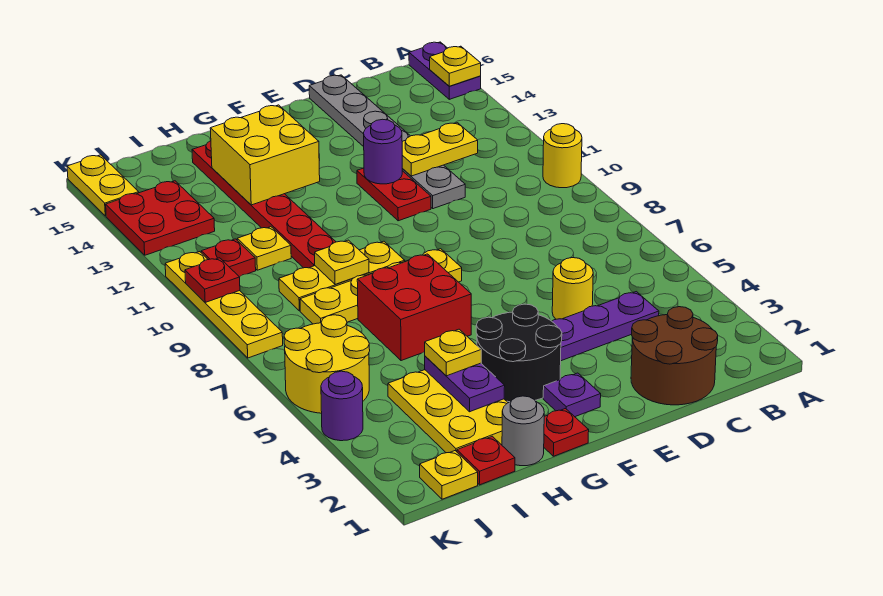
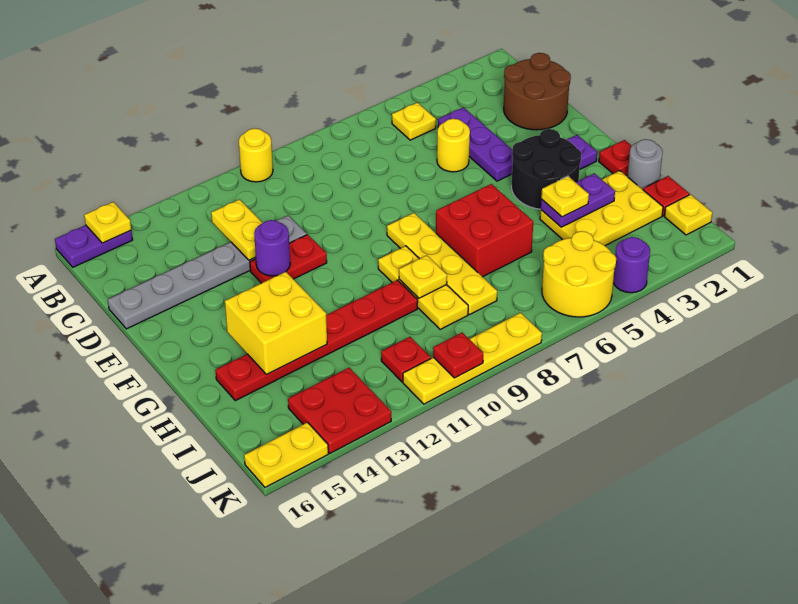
yellow plate I11 level 1 -> yellow plate B5 level 1

